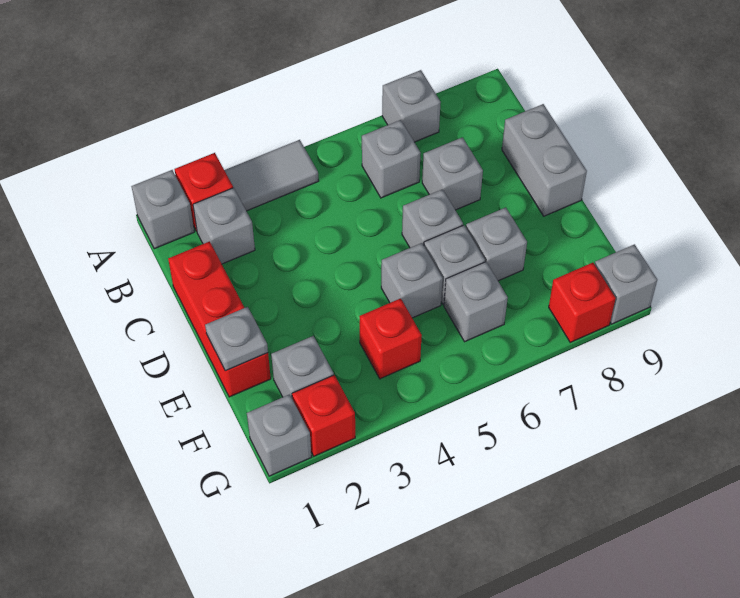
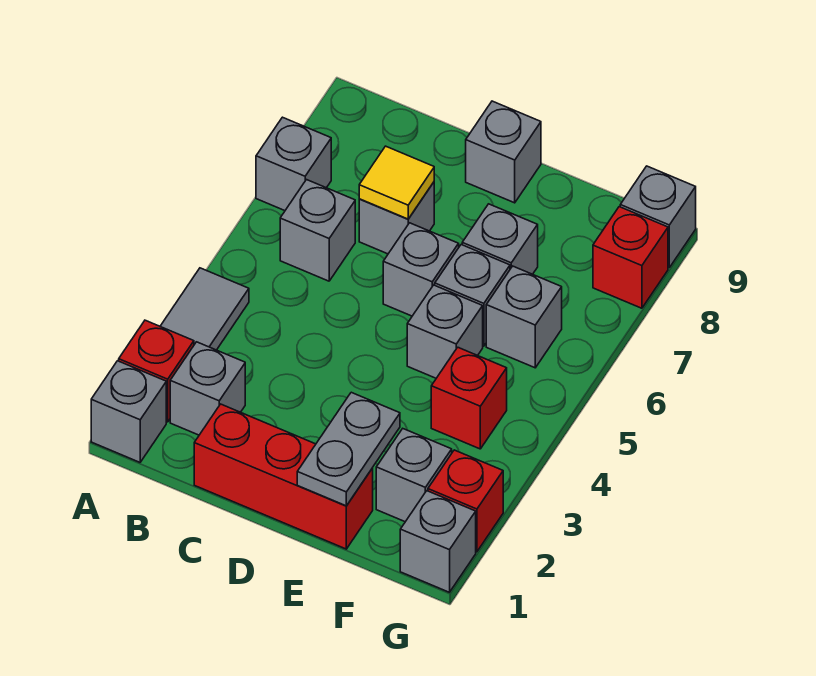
none -> yellow tile C7 level 2
grey brick C9:D9 level 1 -> grey brick D9 level 1
grey plate E1 level 2 -> grey plate E1:E2 level 2

